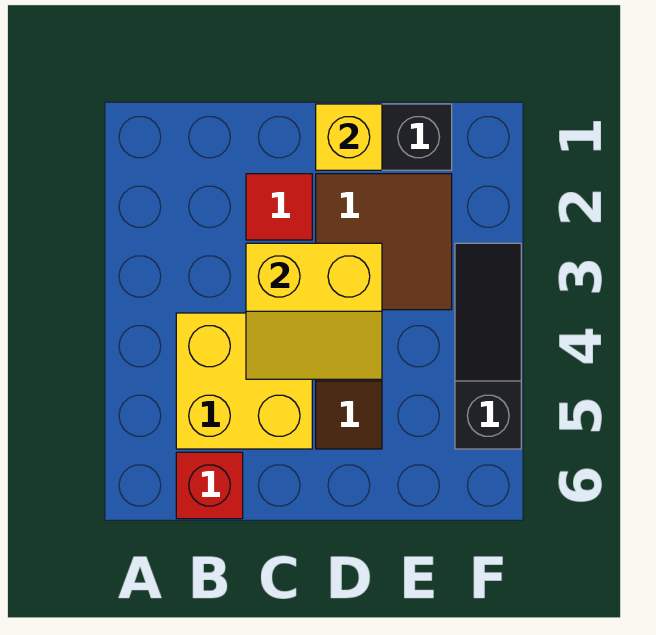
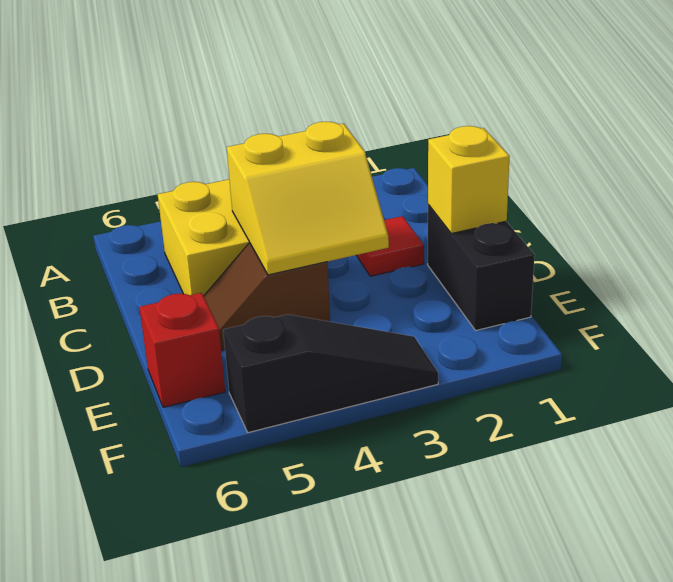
red brick B6 level 1 -> red brick E6 level 1
yellow slope C3:D4 level 2 top 3 -> yellow slope C3:D4 level 2 top C
brown tile D2:E3 level 1 -> none

